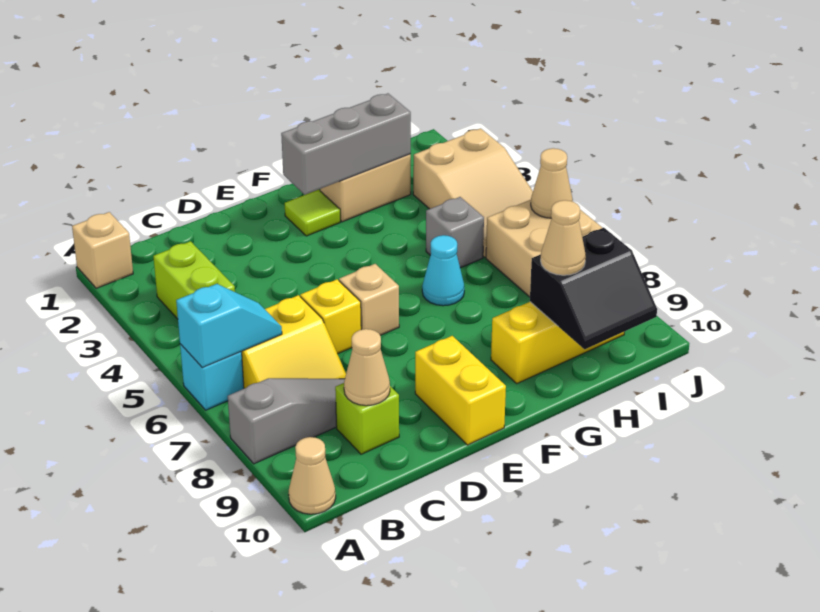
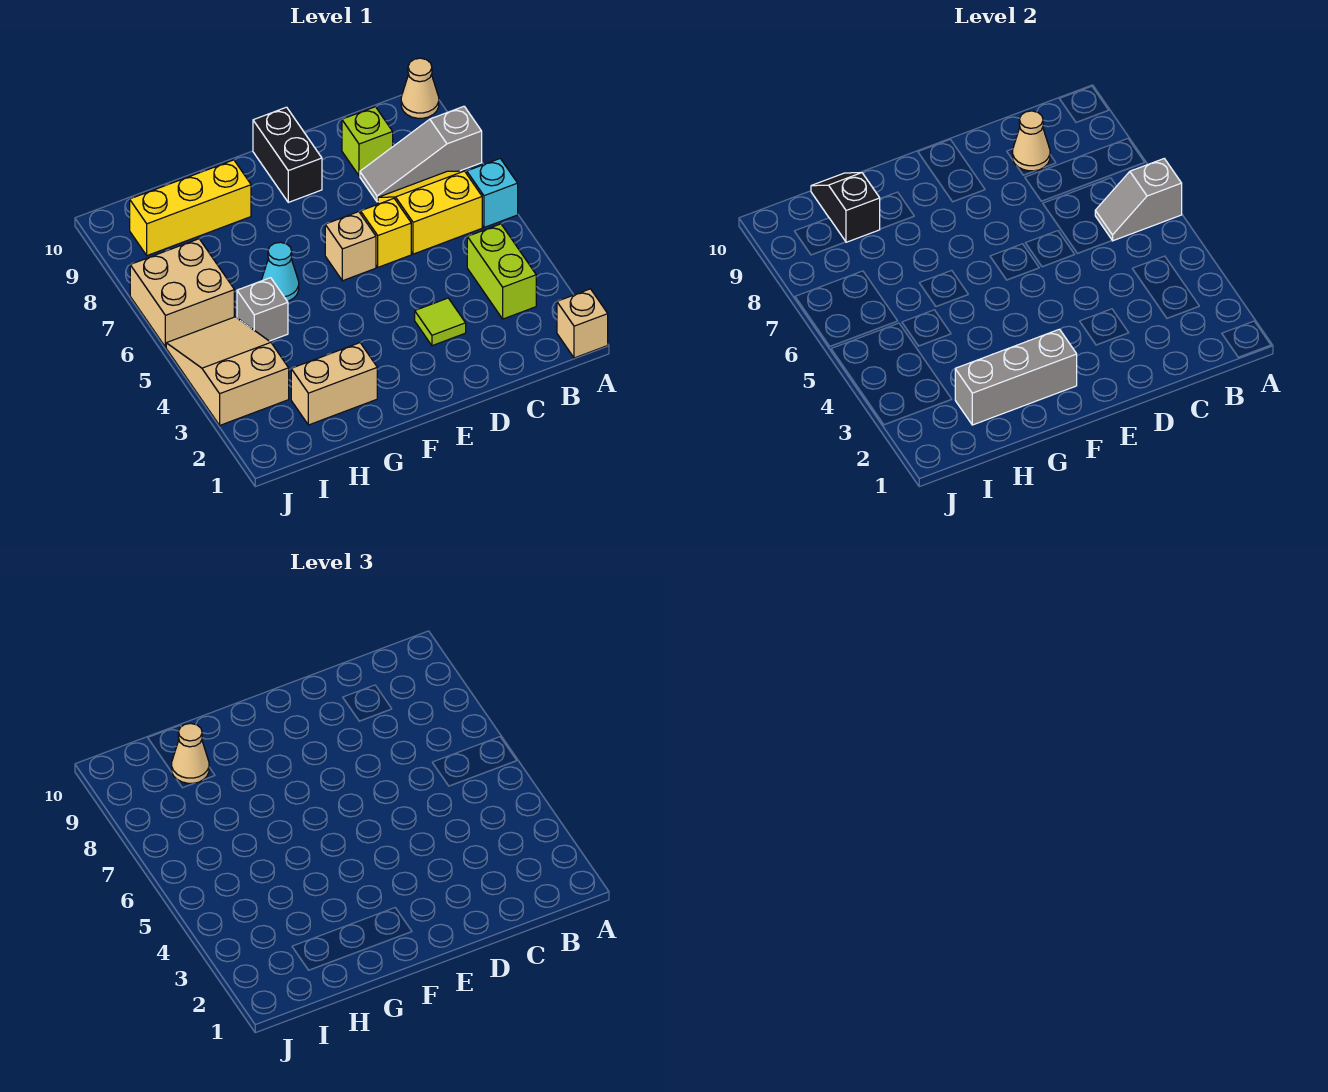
cyan slope A6:B6 level 2 top A -> grey slope A6:B6 level 2 top A
yellow brick E9:E10 level 1 -> black brick E9:E10 level 1
lime tile F2 level 1 -> lime tile D3 level 1
black slope H9:I10 level 2 top 9 -> black slope H9:H10 level 2 top 9
tan cone J6 level 2 -> none

